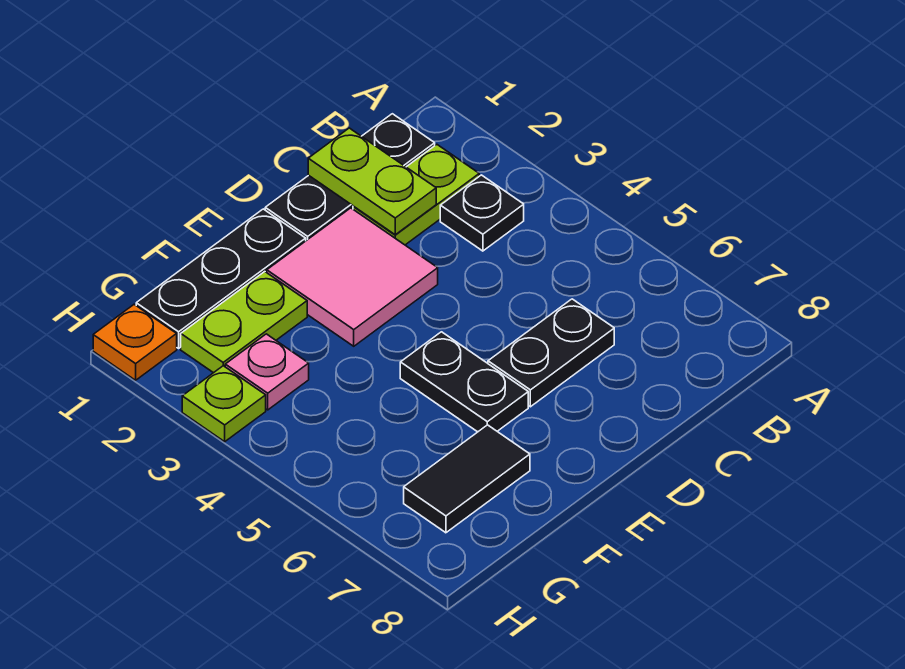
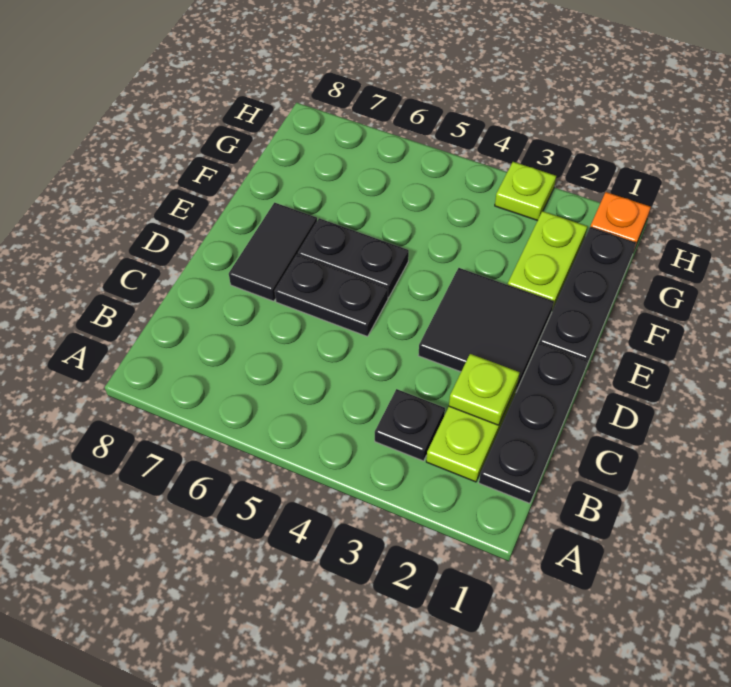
lime plate C1:C2 level 2 -> lime plate C2 level 2
black plate C6:D6 level 1 -> black plate D5:D6 level 1
pink tile D2:E3 level 1 -> black tile D2:E3 level 1
black tile F7:G7 level 1 -> black tile D7:E7 level 1
pink plate G3 level 1 -> none

